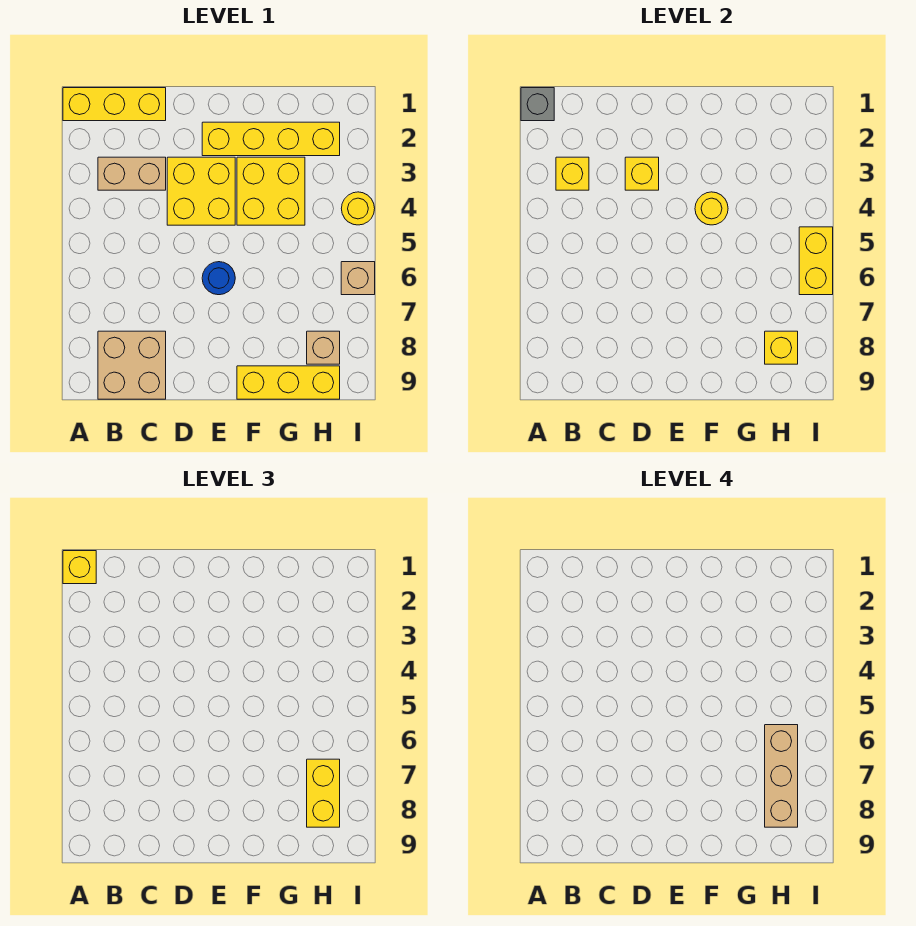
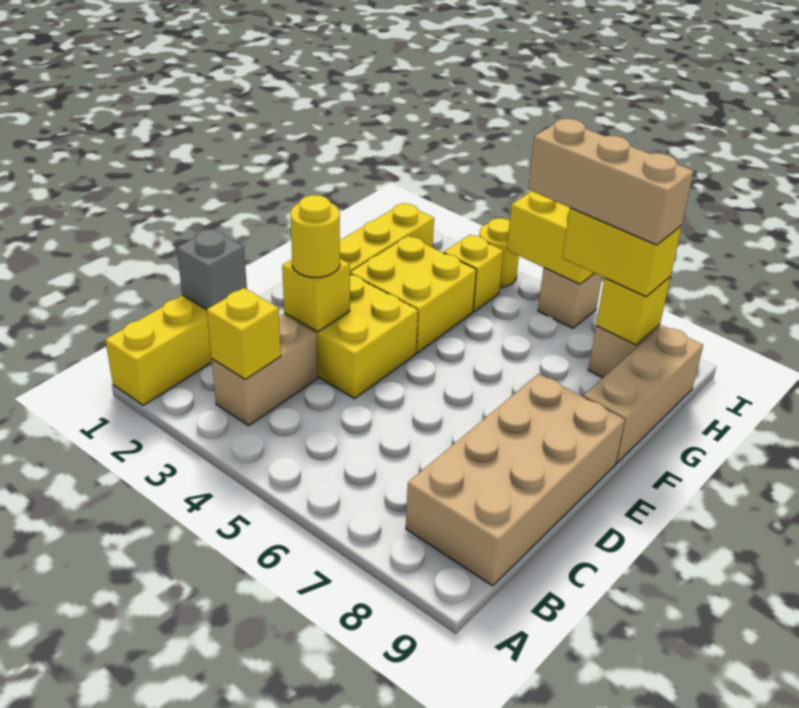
grey brick A1 level 2 -> grey brick C1 level 2
yellow brick A1 level 3 -> yellow brick H4 level 1
tan brick B8:C9 level 1 -> tan brick B8:E9 level 1
blue round brick E6 level 1 -> none
yellow round brick F4 level 2 -> yellow round brick D3 level 3
yellow brick F9:H9 level 1 -> tan brick F9:H9 level 1

